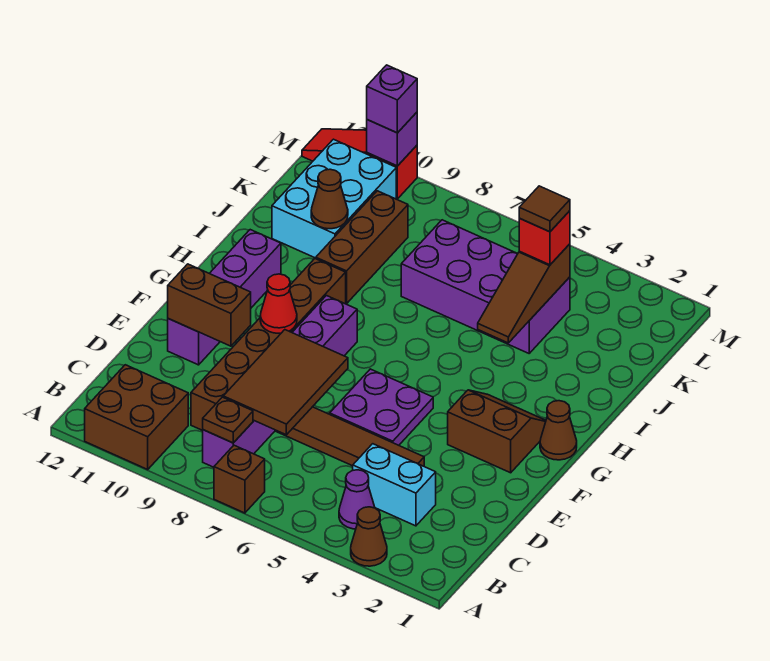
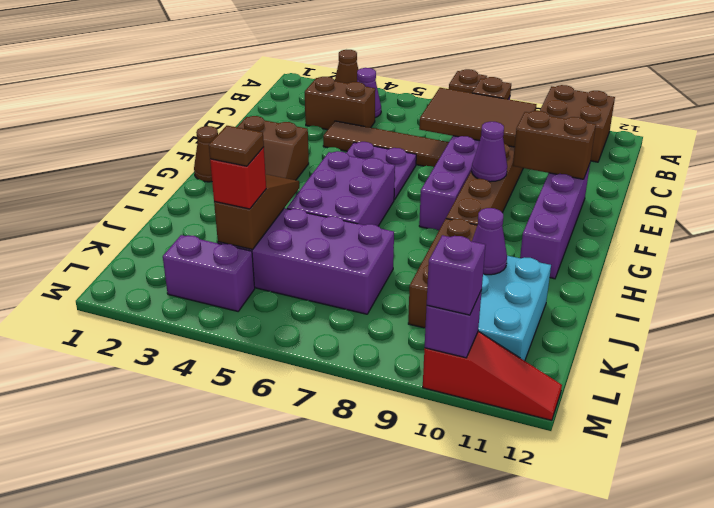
cyan brick C3:C4 level 1 -> brown brick C3:C4 level 1
brown tile C7:E8 level 2 -> brown tile C7:D9 level 2
red cone F9 level 2 -> purple cone F9 level 2
none -> purple brick G5:I6 level 1
brown cone J10 level 2 -> purple cone J10 level 2
none -> purple brick L3:L4 level 1

